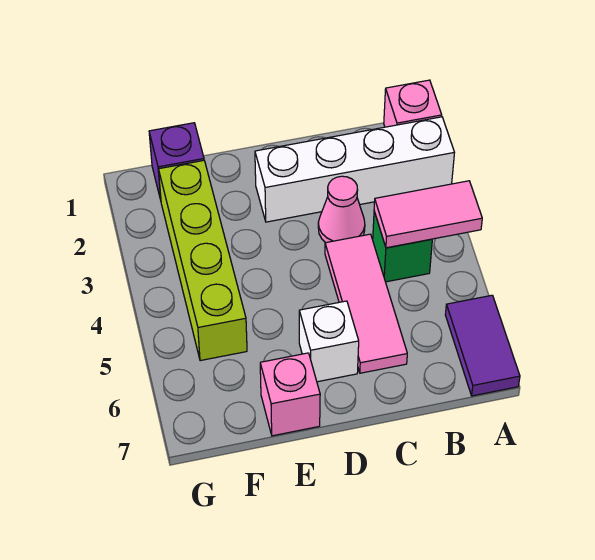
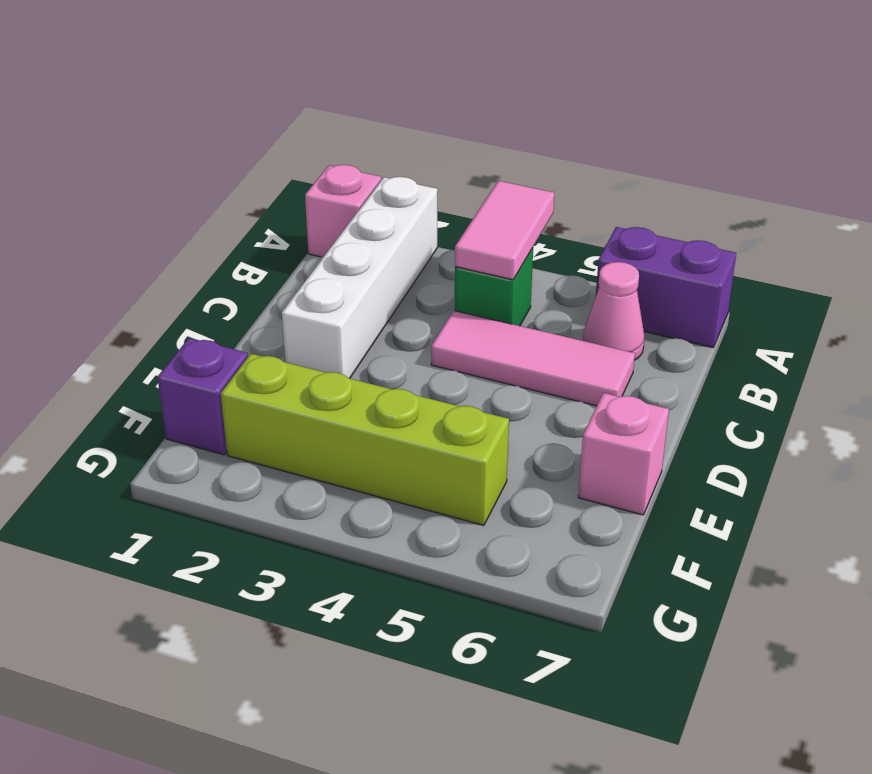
purple tile A6:A7 level 1 -> purple brick A6:A7 level 1
pink cone C3 level 1 -> pink cone B6 level 1
white brick D6 level 1 -> none

